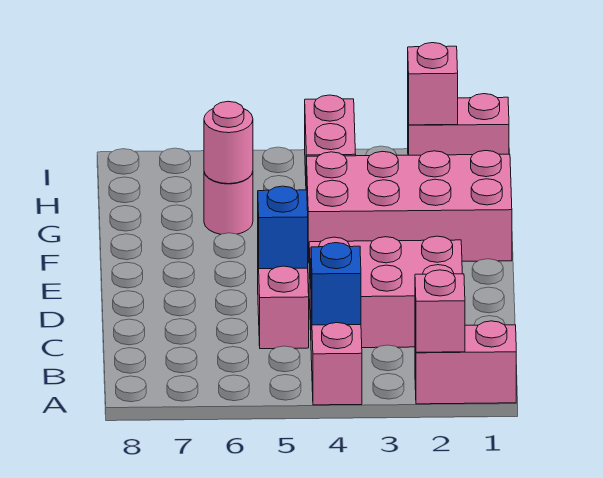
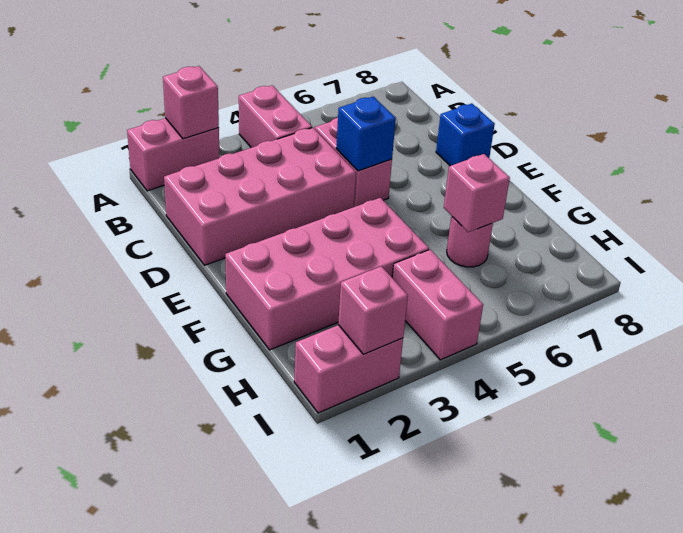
blue brick B4 level 2 -> blue brick D8 level 1
pink brick C2:D4 level 1 -> pink brick C1:D4 level 1
pink round brick G6 level 2 -> pink brick G6 level 2

